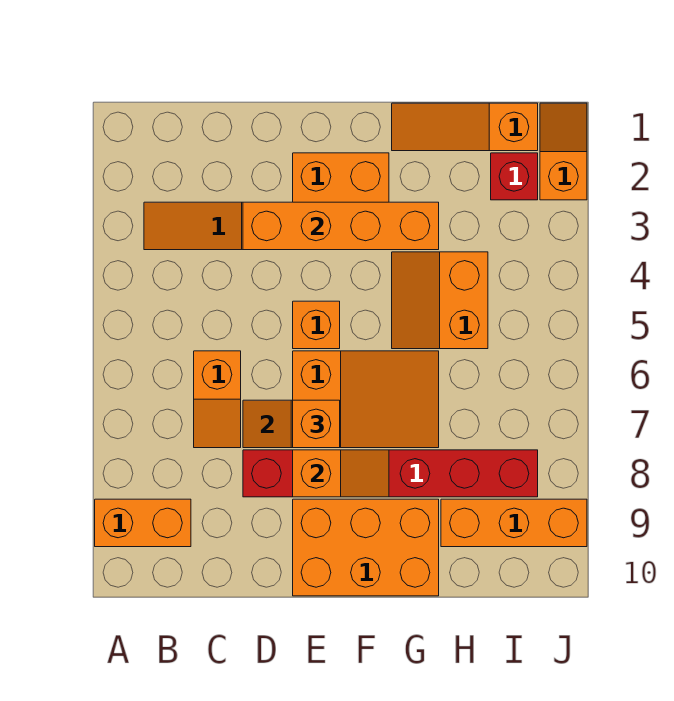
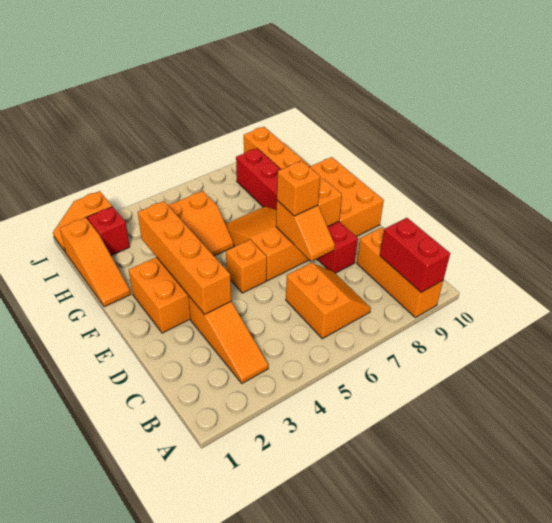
orange brick A9:B9 level 1 -> orange brick A9:C9 level 1
none -> red brick A9:B9 level 2
orange slope C6:C7 level 1 top 6 -> orange slope B6:C7 level 1 top 6

